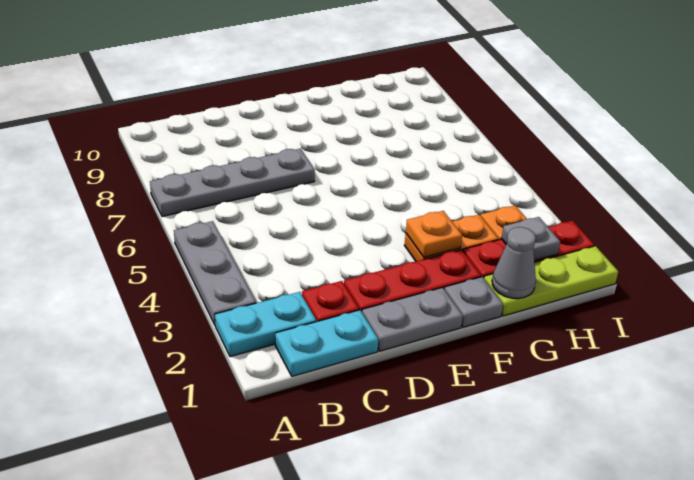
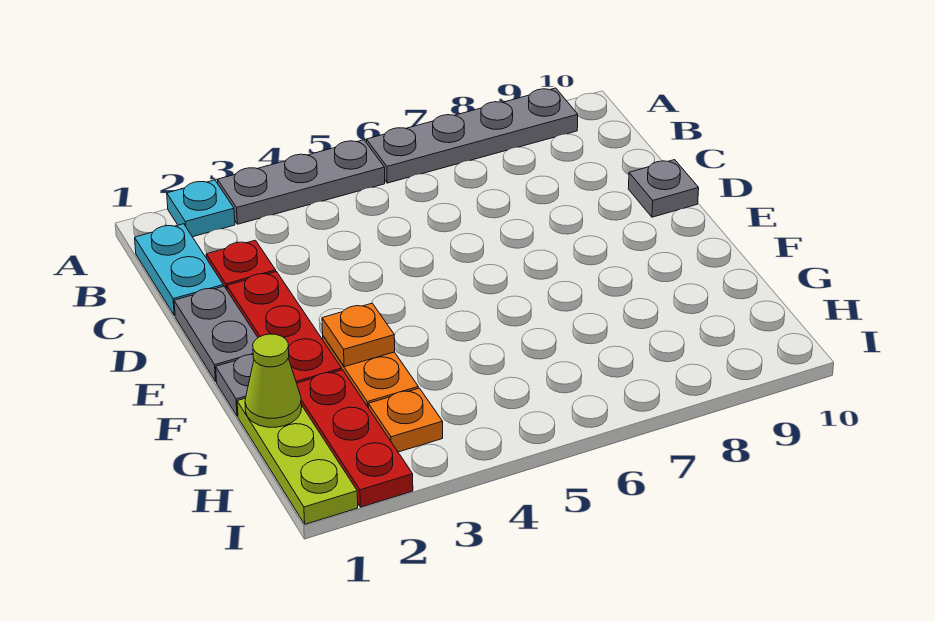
cyan plate A2:B2 level 1 -> cyan plate A2 level 1
grey plate A7:D7 level 1 -> grey plate A6:A9 level 1
grey cone G1 level 2 -> lime cone G1 level 2
grey plate H2 level 2 -> grey plate D10 level 1

